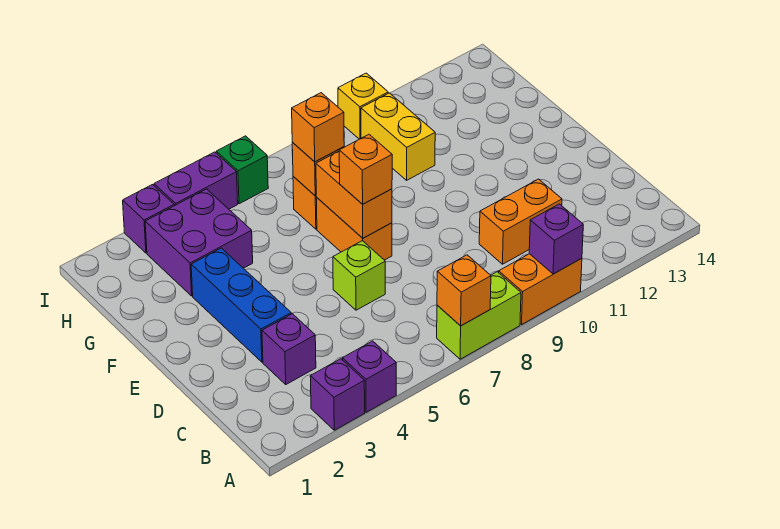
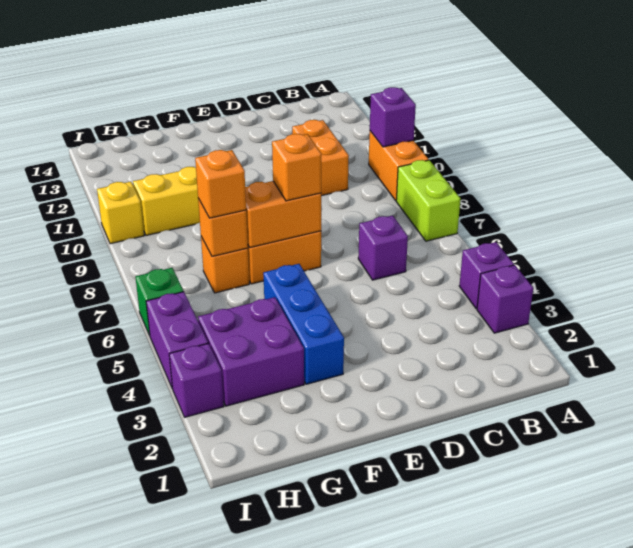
orange brick A7 level 2 -> none
purple brick C3 level 1 -> purple brick C6 level 1
blue brick D3:F3 level 1 -> blue brick F3:F5 level 1
lime brick D6 level 1 -> none

